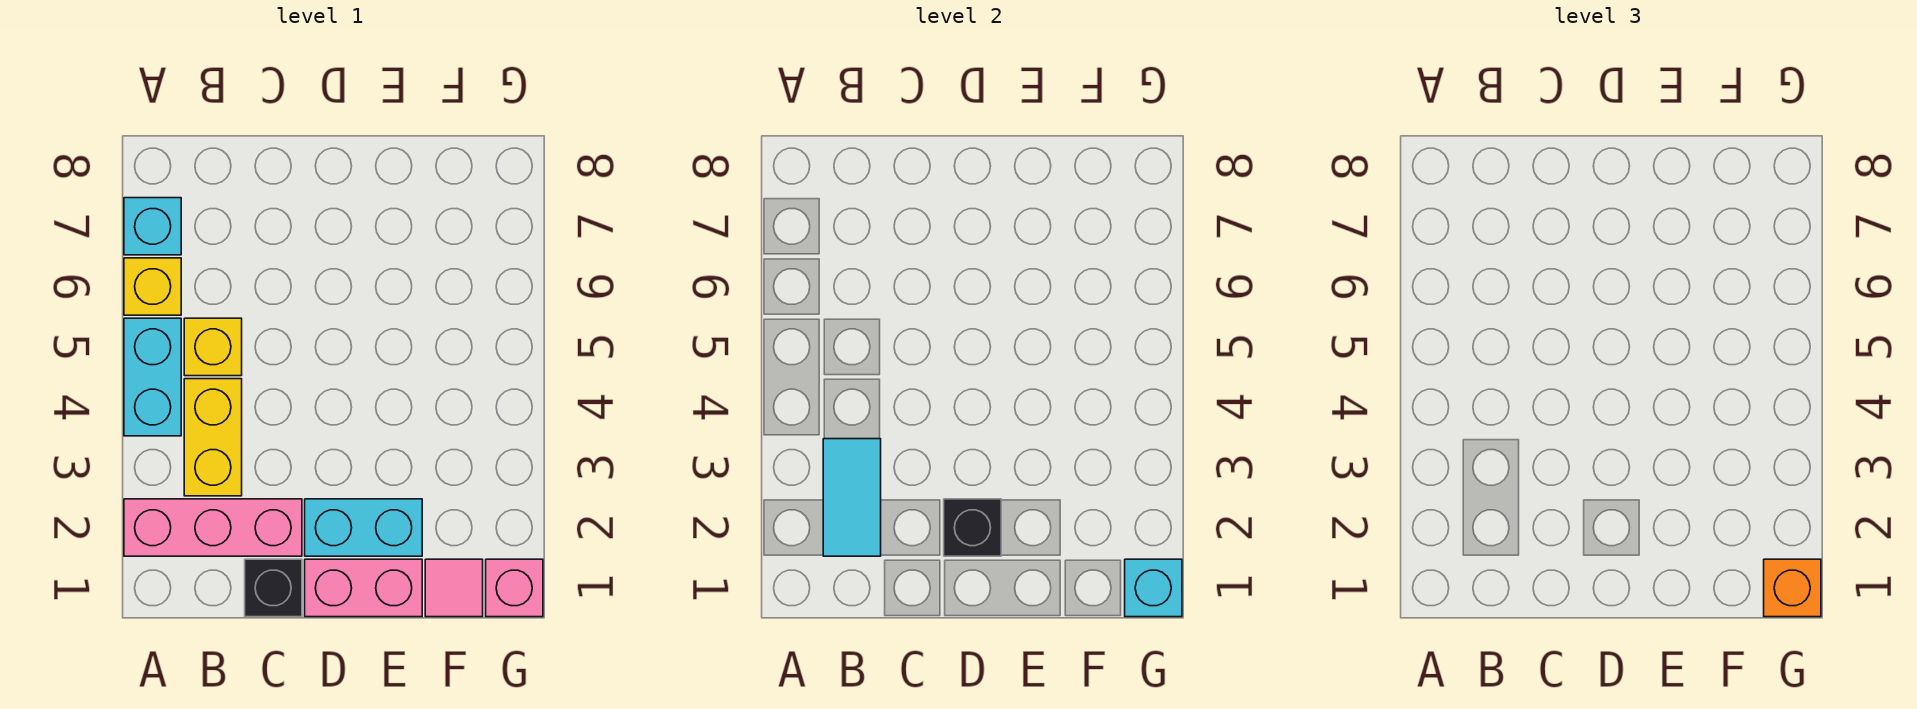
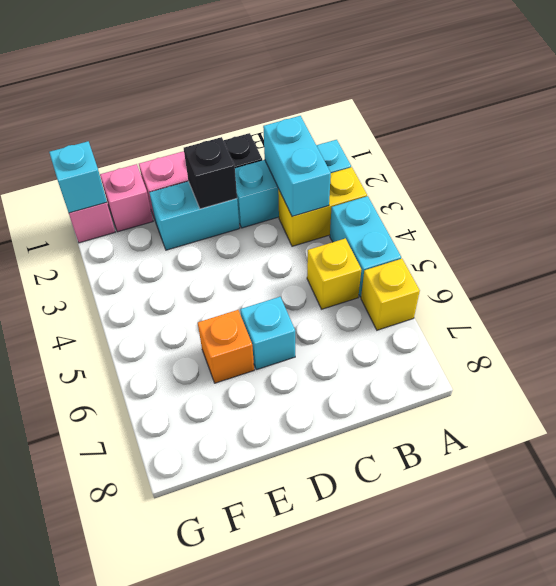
pink brick A2:C2 level 1 -> cyan brick A2:C2 level 1
cyan brick A7 level 1 -> cyan brick D6 level 1
cyan tile B2:B3 level 2 -> cyan brick B2:B3 level 2
yellow brick B3:B4 level 1 -> yellow brick A3:B3 level 1
pink tile F1 level 1 -> pink brick F1 level 1
orange brick G1 level 3 -> orange brick E6 level 1

